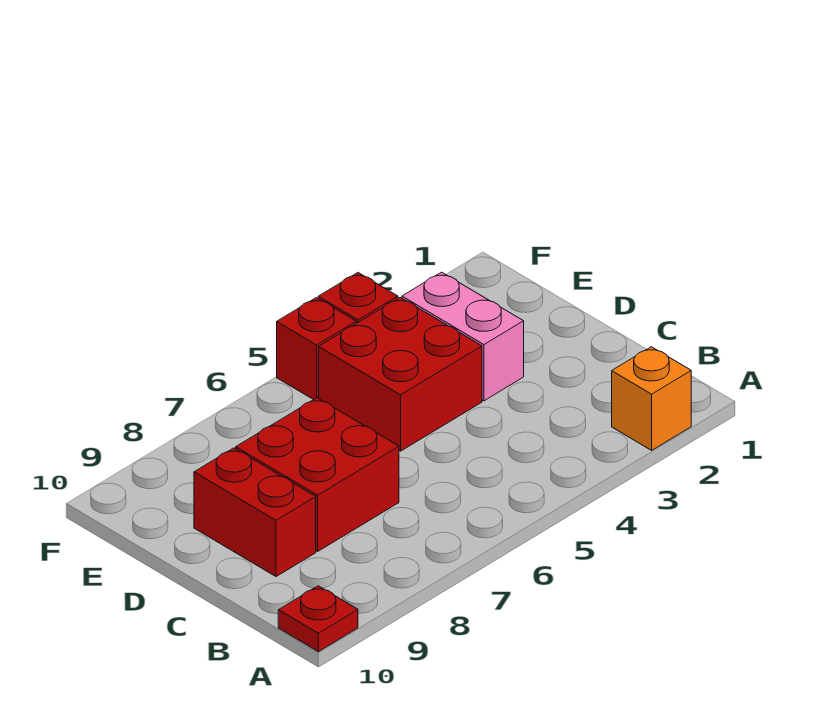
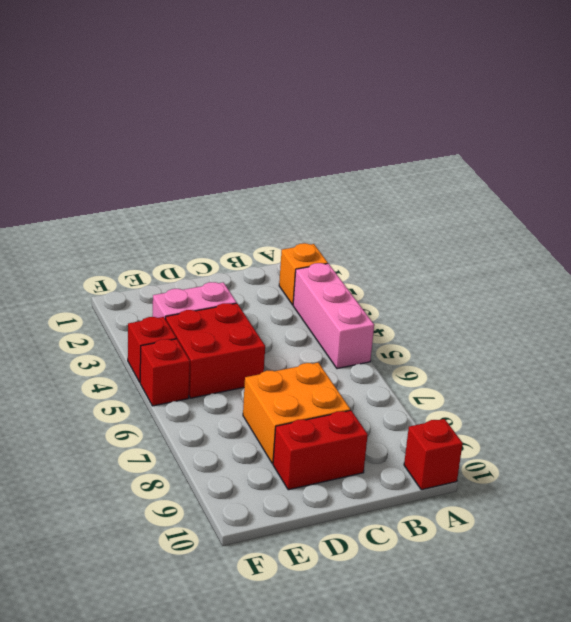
none -> pink brick A3:A5 level 1
red plate A10 level 1 -> red brick A10 level 1
red brick C7:D8 level 1 -> orange brick C7:D8 level 1

